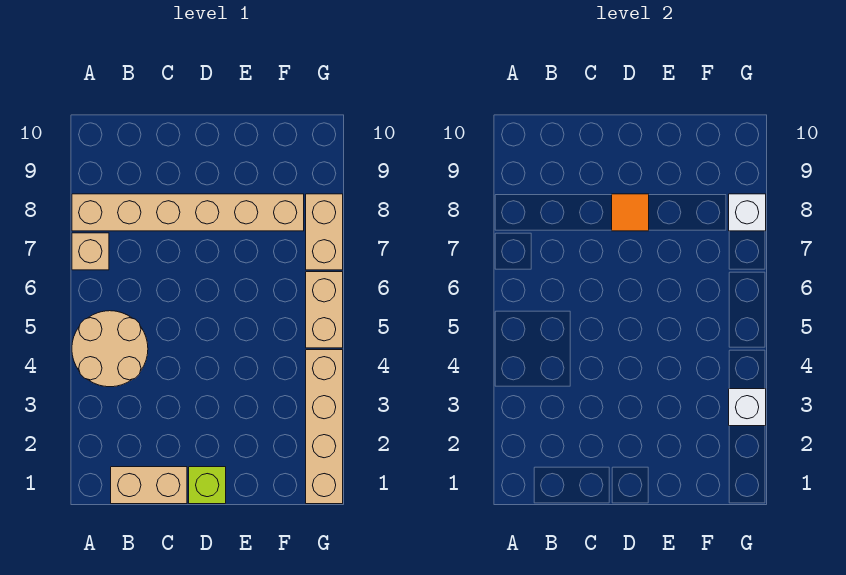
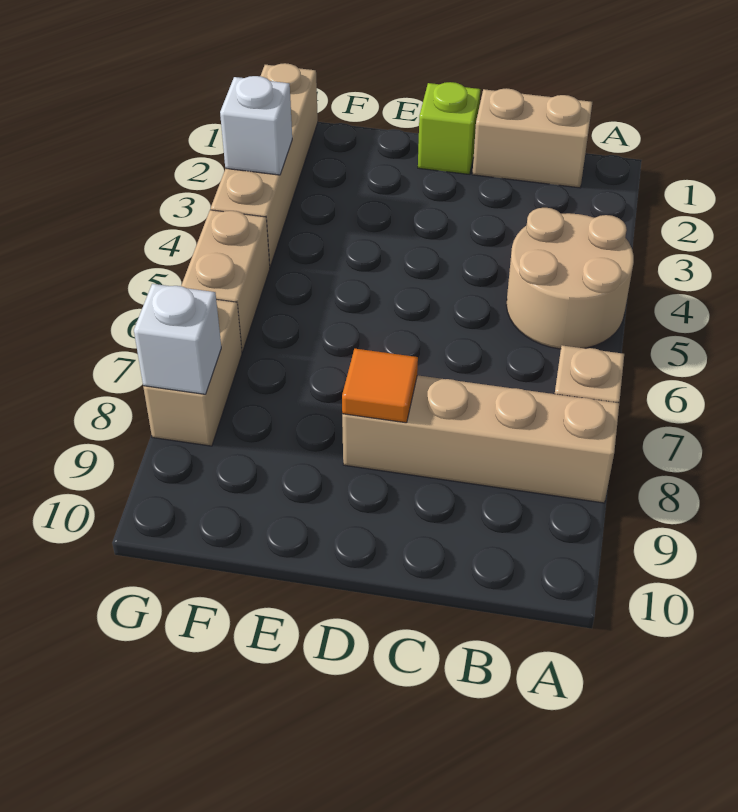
tan brick A8:F8 level 1 -> tan brick A8:D8 level 1

